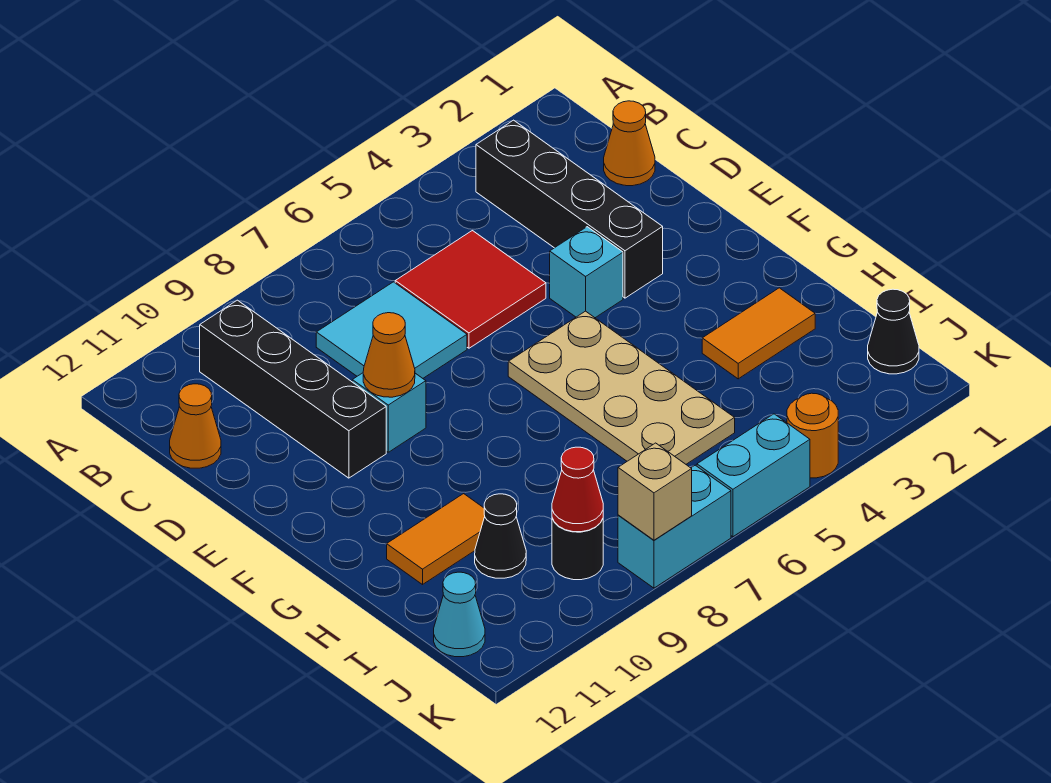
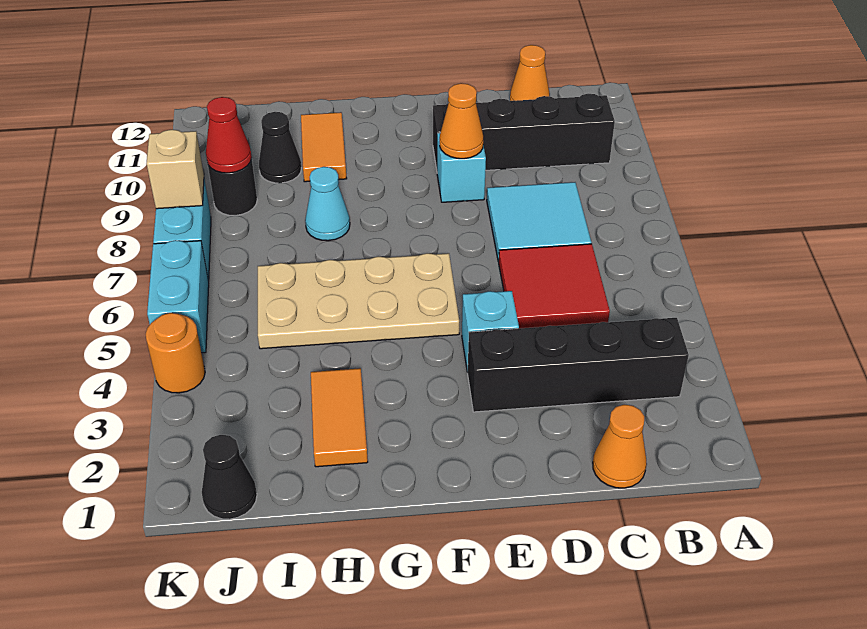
cyan cone J12 level 1 -> cyan cone H8 level 1

